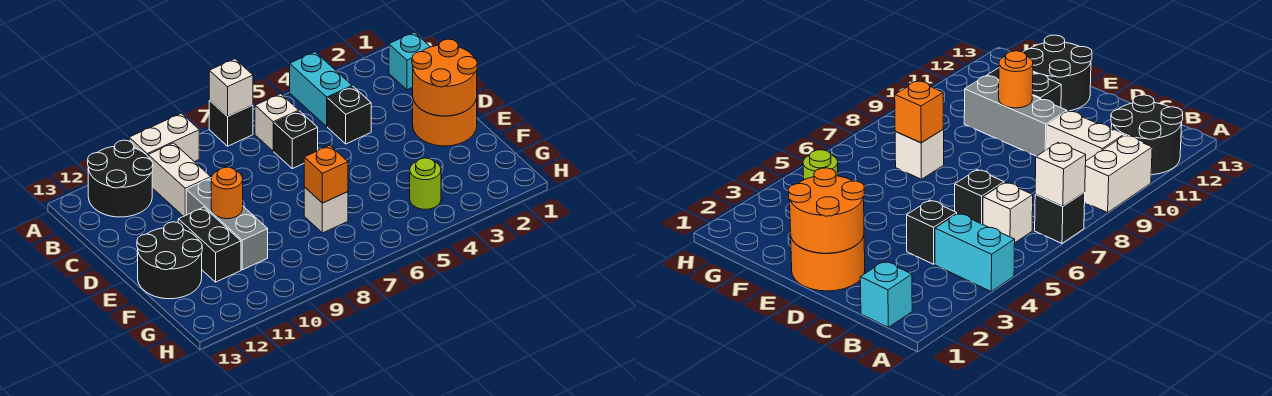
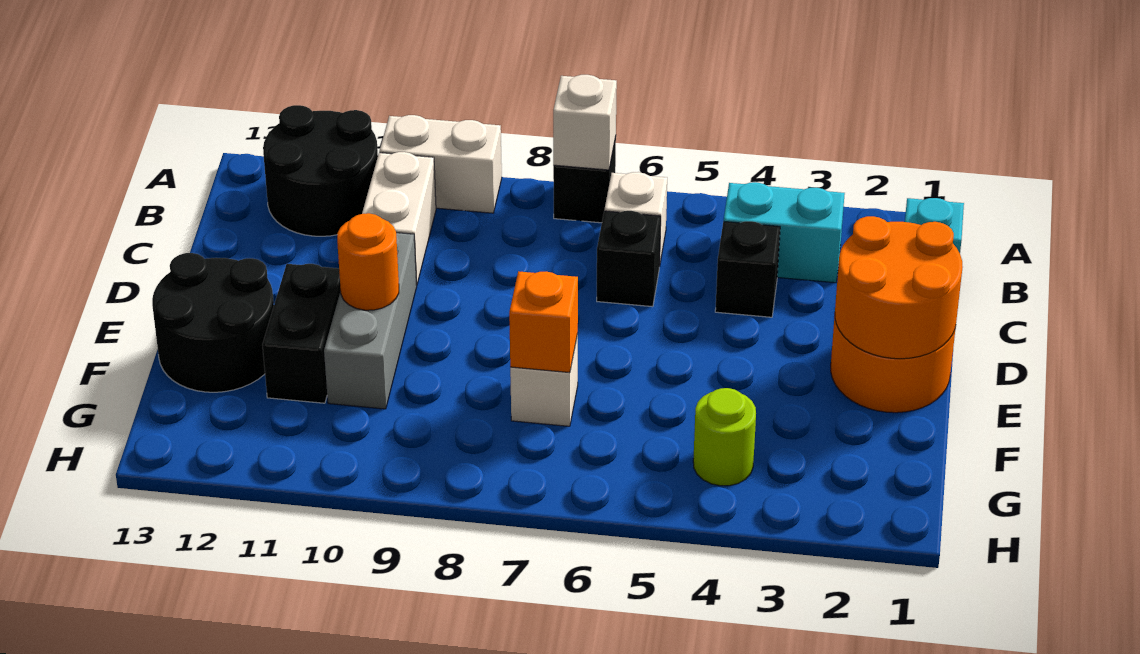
cyan brick A4:B4 level 1 -> cyan brick B3:B4 level 1

